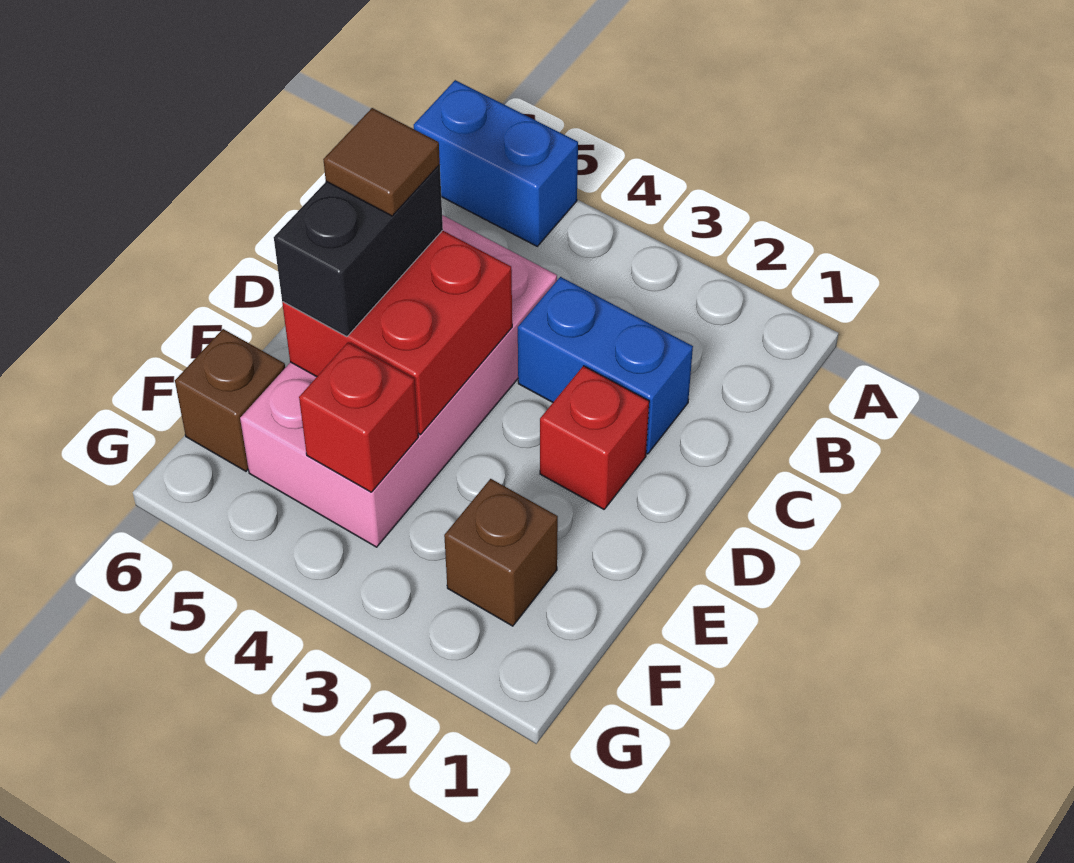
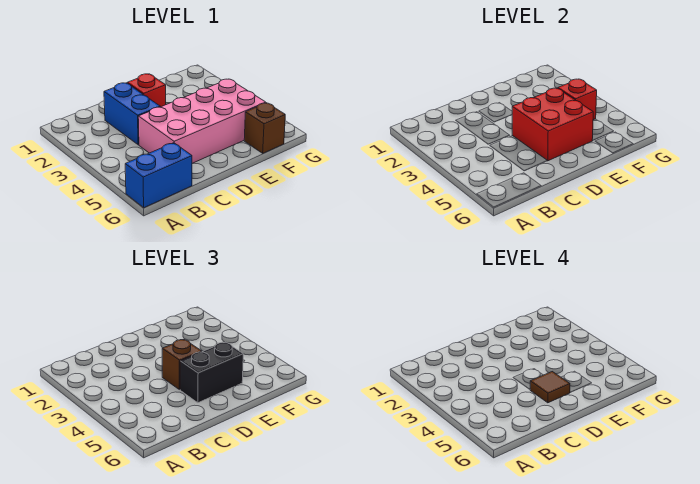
blue brick A5:A6 level 1 -> blue brick A6:B6 level 1
brown brick F2 level 1 -> brown brick D4 level 3

